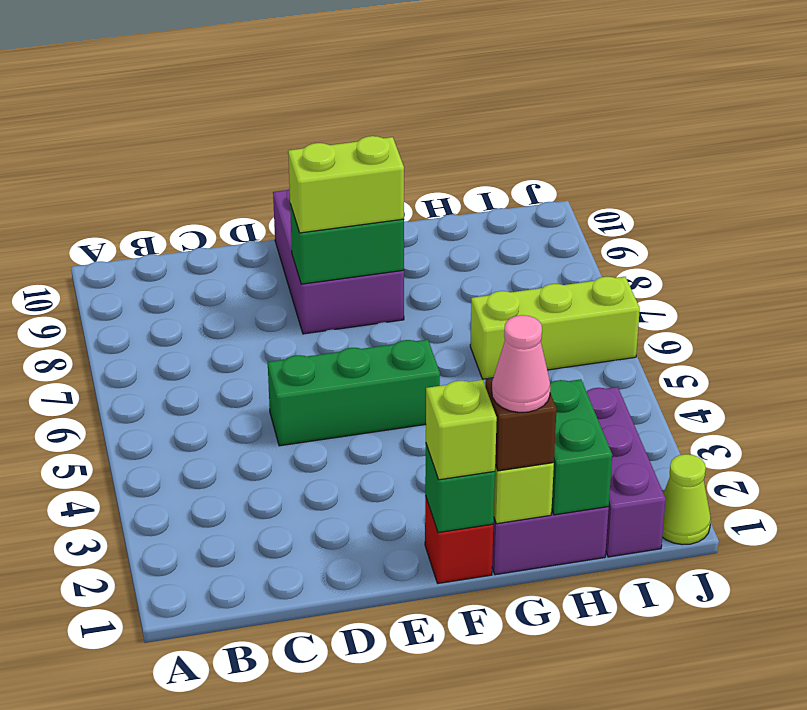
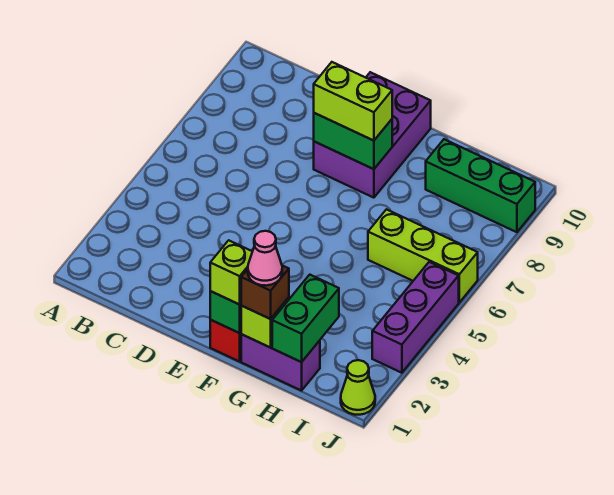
green brick D5:F5 level 1 -> green brick H9:J9 level 1
purple brick I1:I3 level 1 -> purple brick J3:J5 level 1

